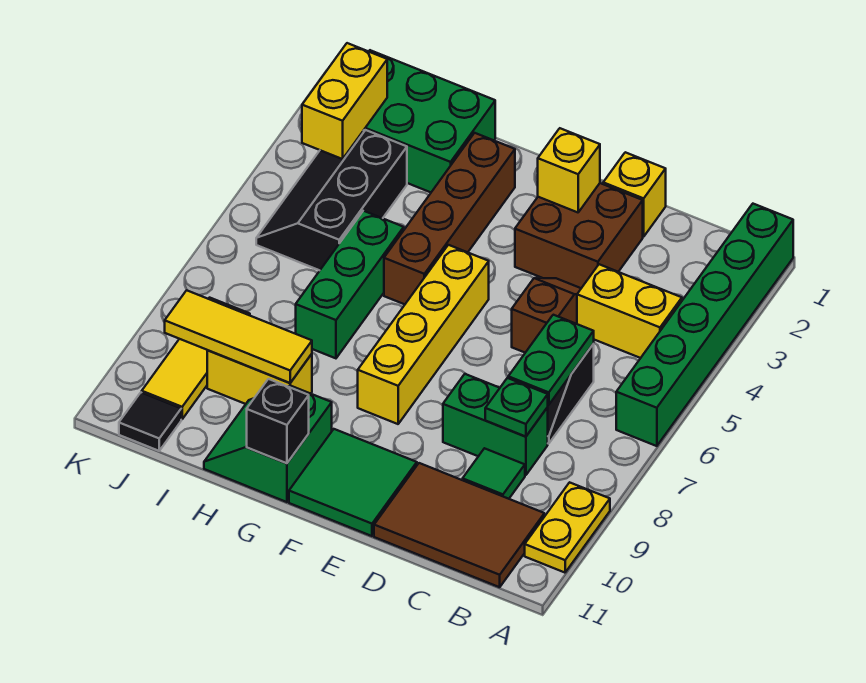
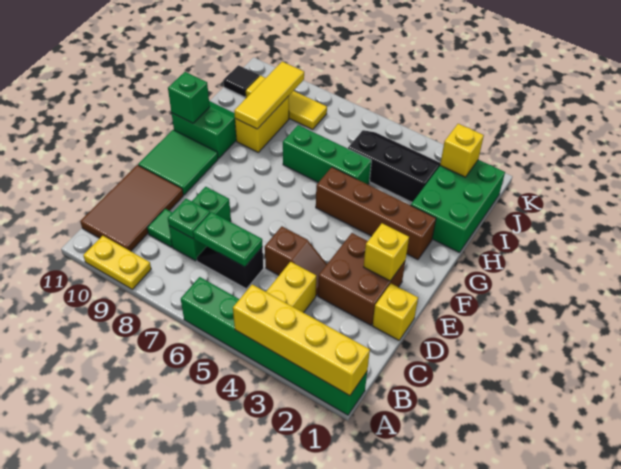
yellow brick F5:F8 level 1 -> yellow brick A1:A4 level 2
black brick G11 level 2 -> green brick G11 level 2
yellow brick J2:J3 level 2 -> yellow brick J2 level 2

